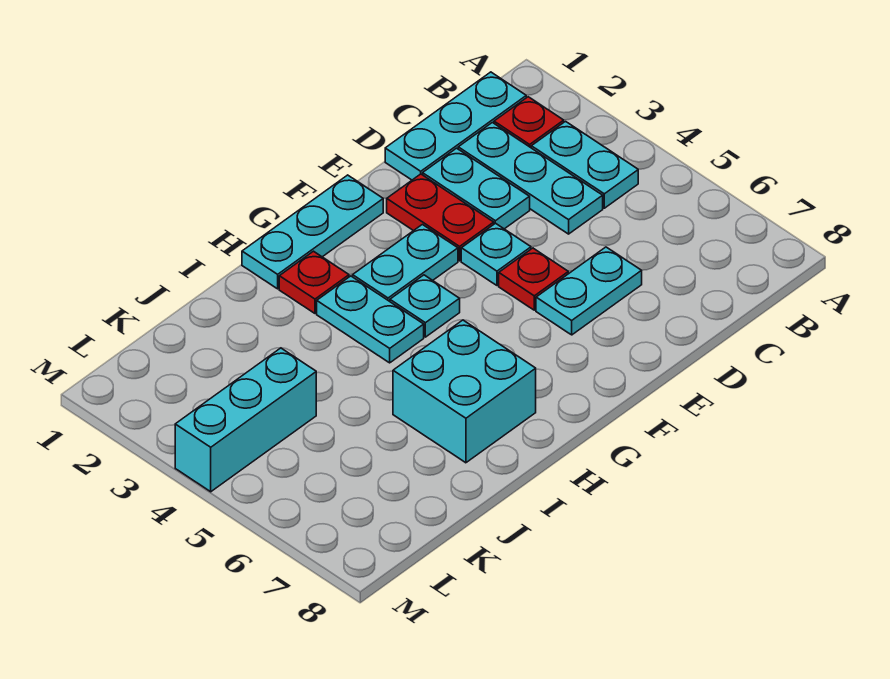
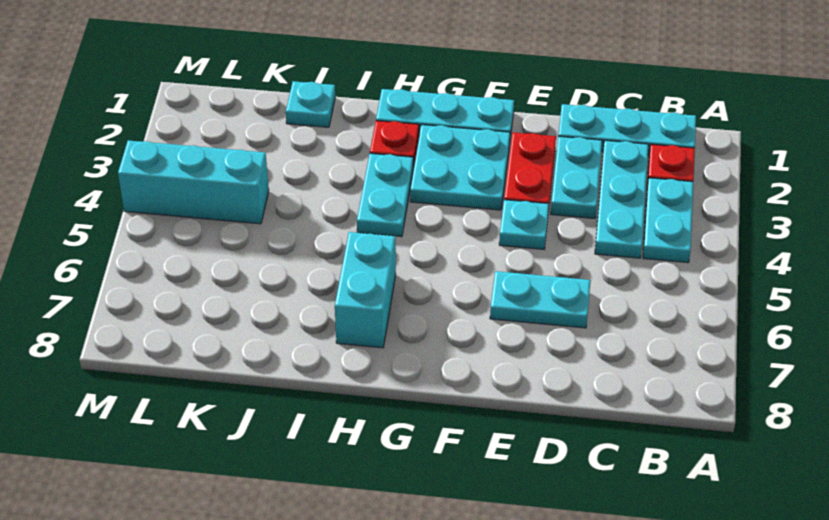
red plate E5 level 1 -> none
cyan plate F3:G3 level 1 -> cyan plate F2:G3 level 1
cyan plate G4 level 1 -> cyan plate J1 level 1
cyan brick H6:I7 level 1 -> cyan brick H6:H7 level 1

